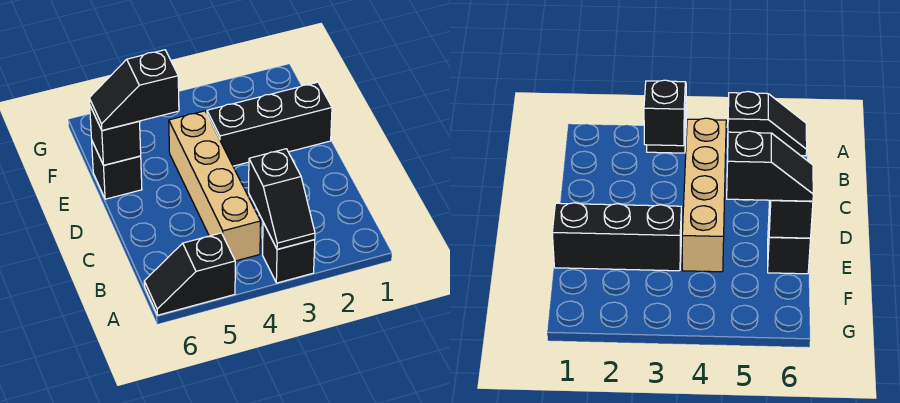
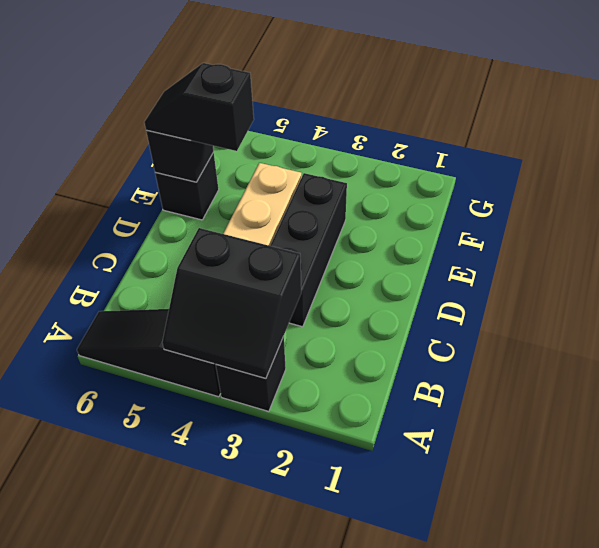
black slope A3:B3 level 2 top B -> black slope A3:B4 level 2 top B
black slope A5:A6 level 1 top 5 -> black slope A4:A6 level 1 top 4
black brick E1:E3 level 1 -> black brick C3:E3 level 1

